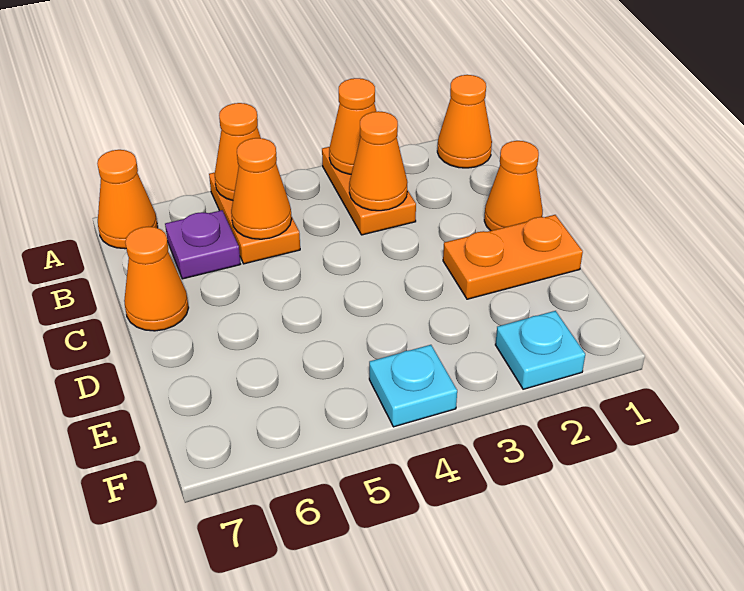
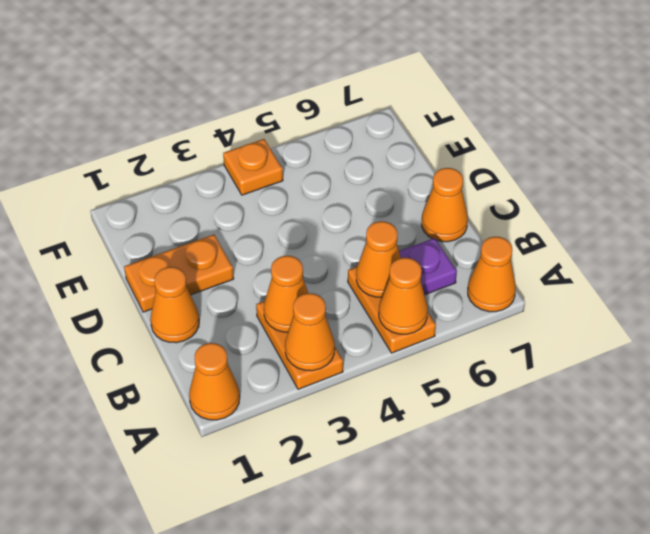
cyan plate F2 level 1 -> none
cyan plate F4 level 1 -> orange plate F4 level 1

